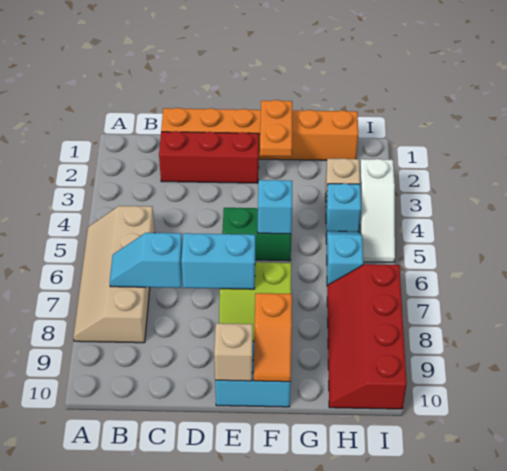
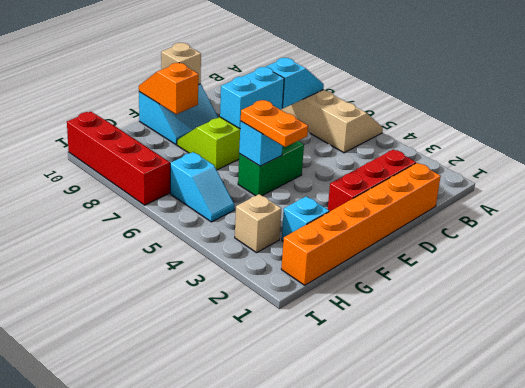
orange plate F1:F2 level 2 -> orange plate F4:F5 level 3
cyan brick H4 level 1 -> cyan brick G2 level 1
white slope I3:I5 level 1 top 3 -> none

